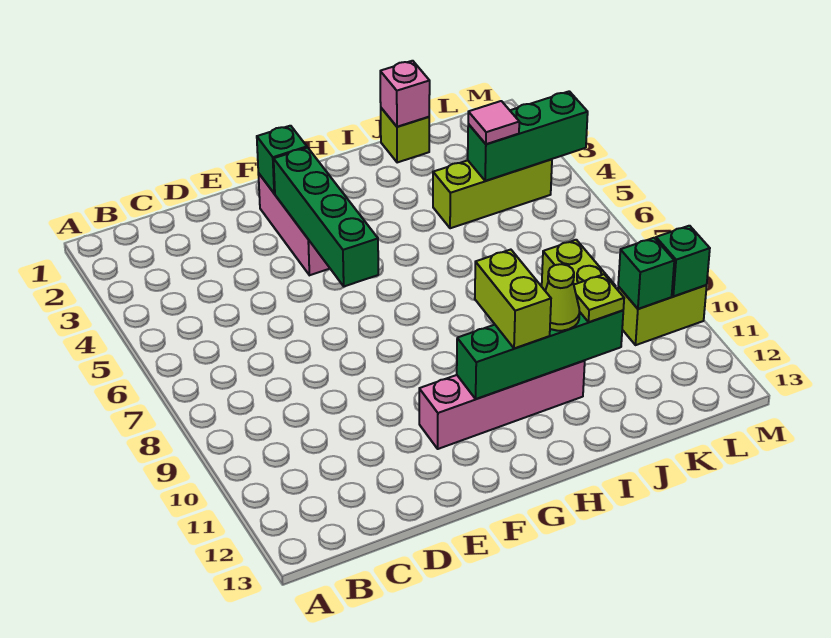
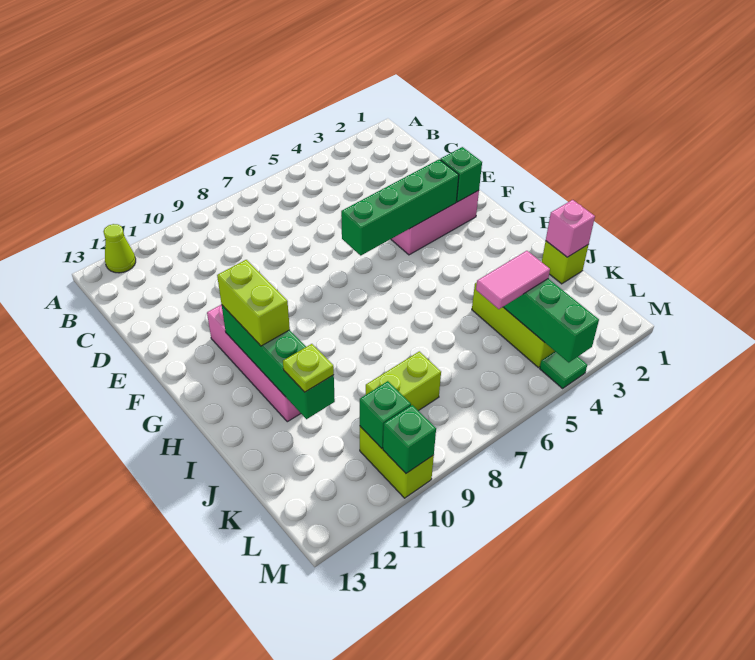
lime brick H10:H11 level 3 -> lime brick G11:H11 level 3
lime cone I11 level 3 -> lime cone A12 level 1
pink tile K4 level 3 -> pink tile K4:K5 level 3
none -> green tile M4 level 1

